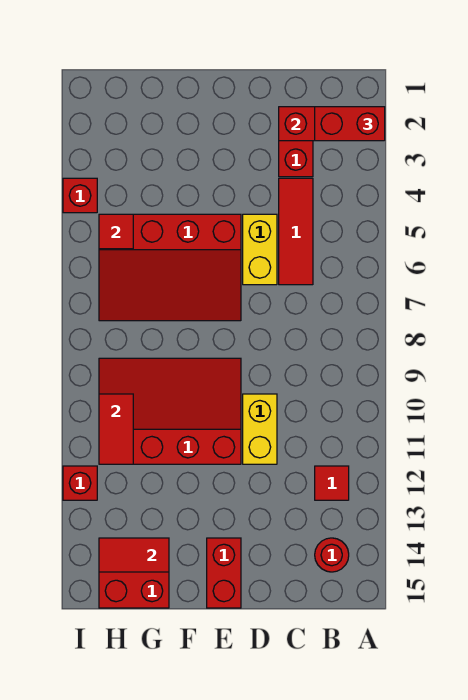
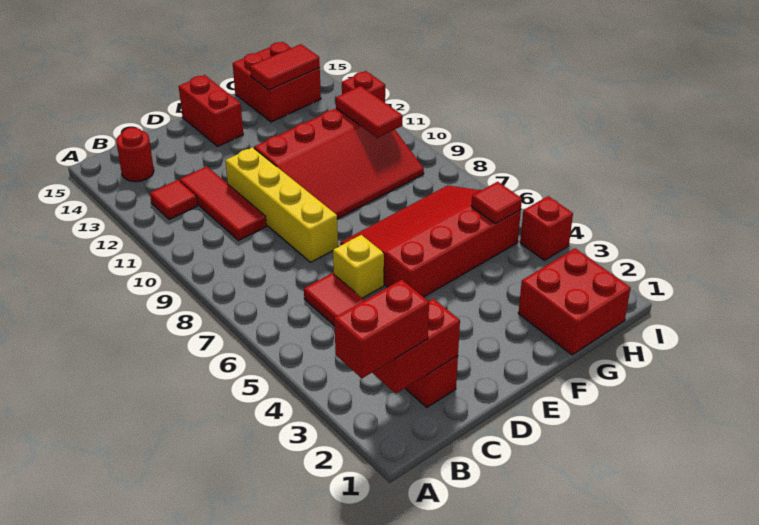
none -> red tile C10:C12 level 1
yellow brick D5:D6 level 1 -> yellow brick D6 level 1
yellow brick D10:D11 level 1 -> yellow brick D8:D11 level 1
none -> red brick G1:H2 level 1

